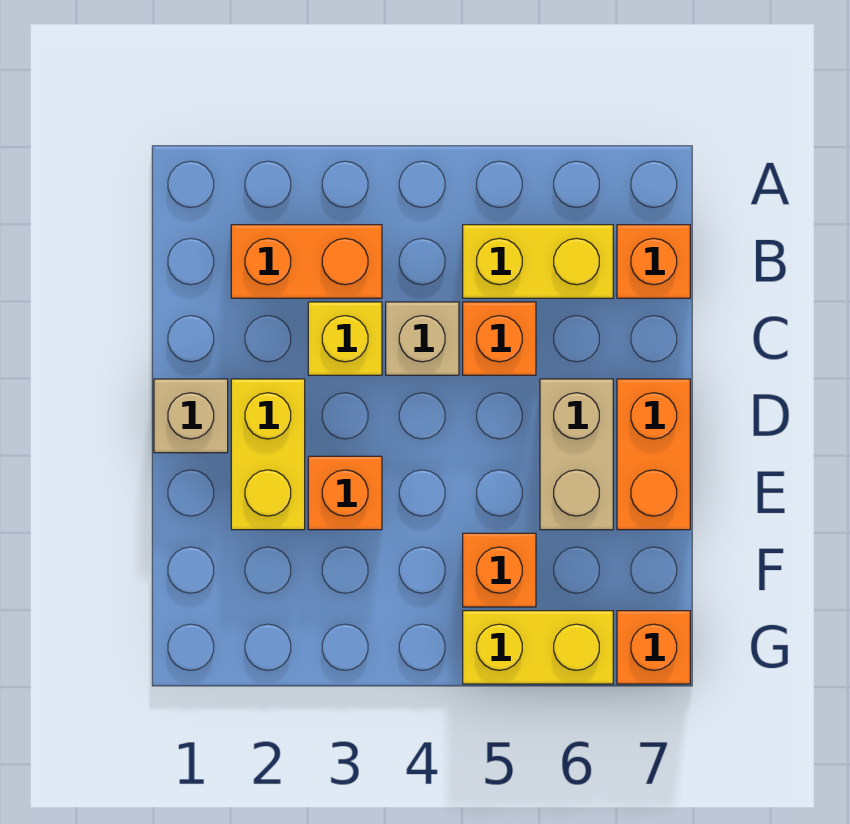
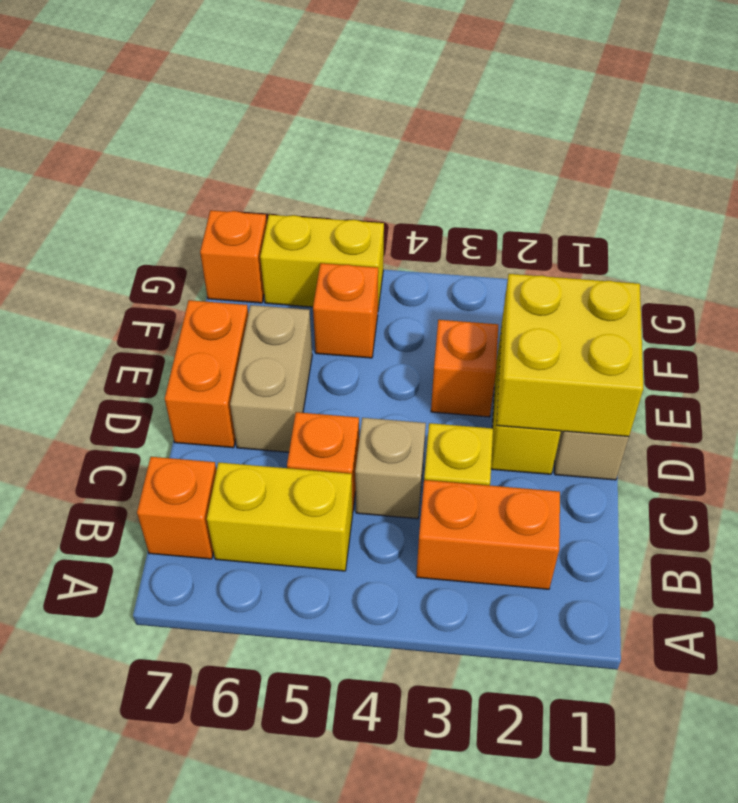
none -> yellow brick D1:E2 level 2

